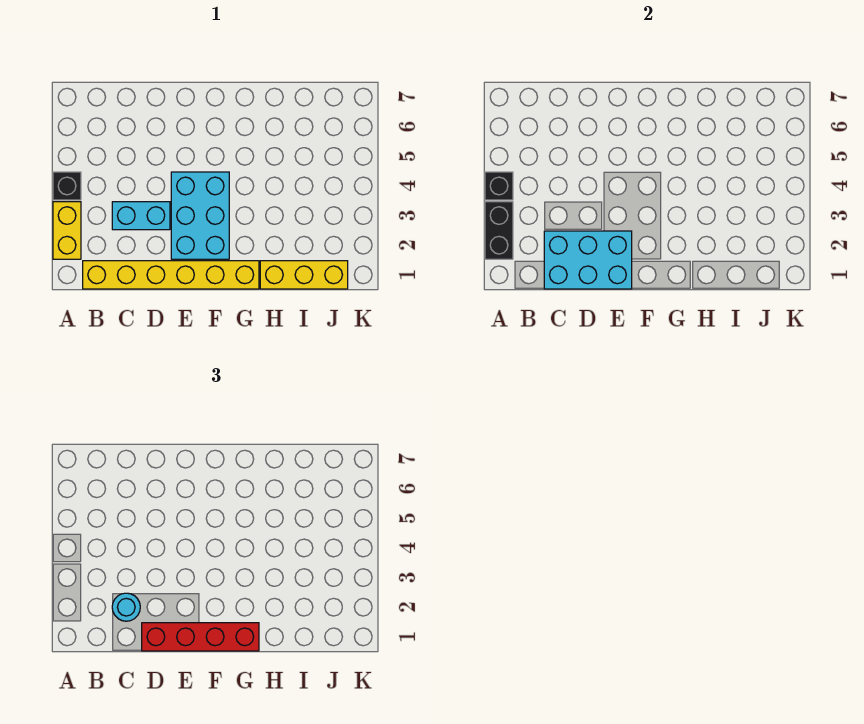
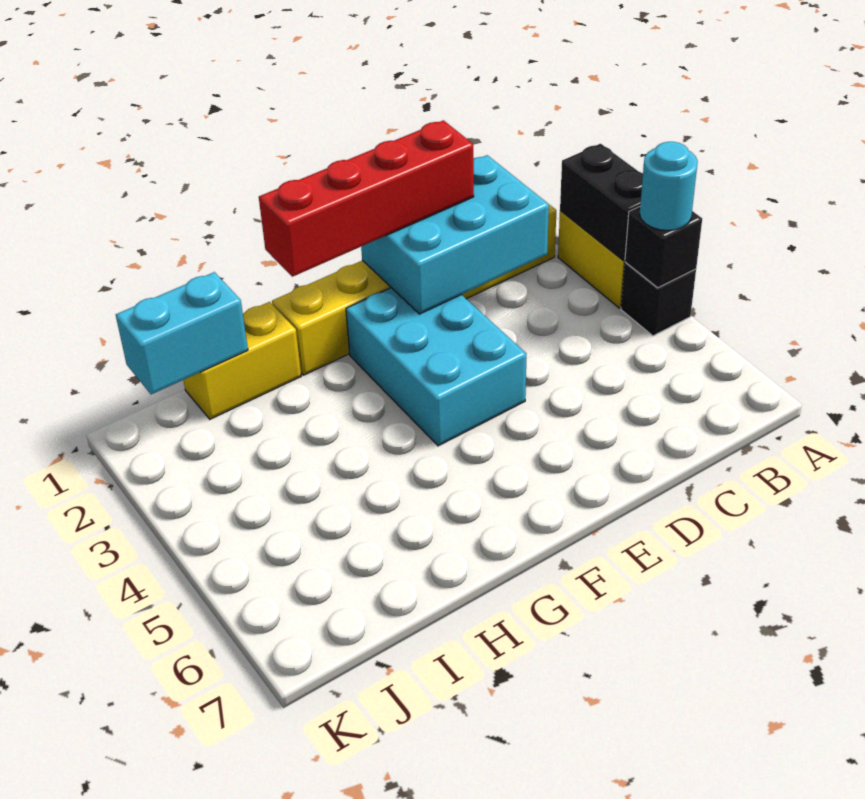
cyan round brick C2 level 3 -> cyan round brick A4 level 3
cyan brick C3:D3 level 1 -> cyan brick I1:J1 level 2
yellow brick H1:J1 level 1 -> yellow brick H1:I1 level 1

